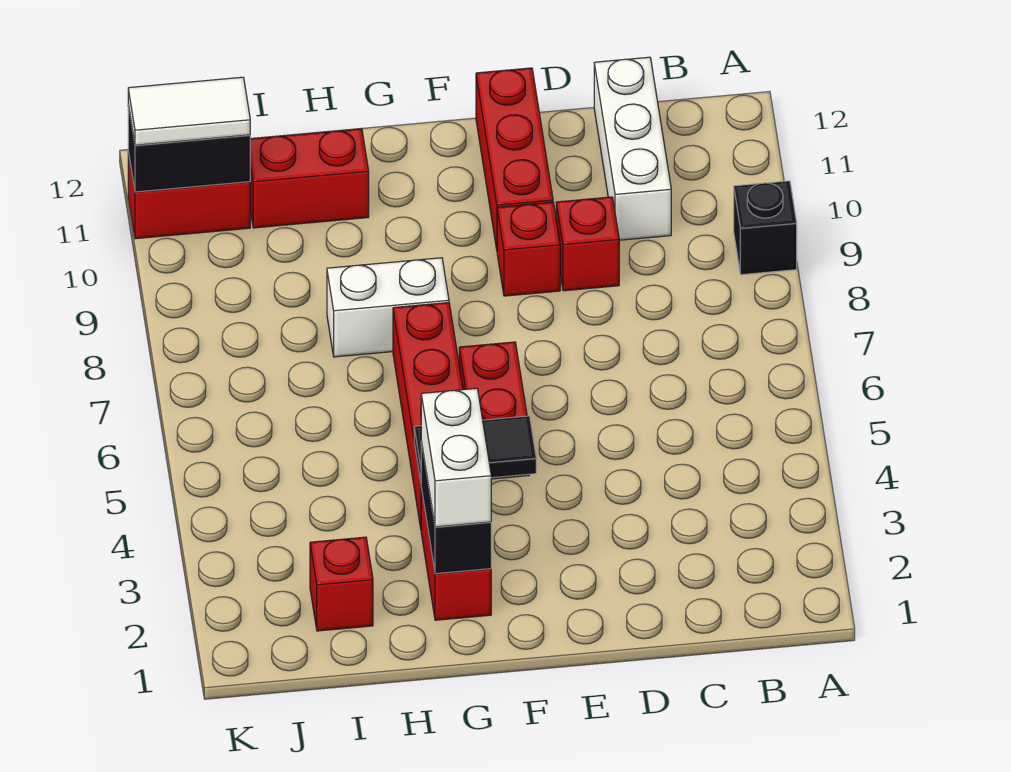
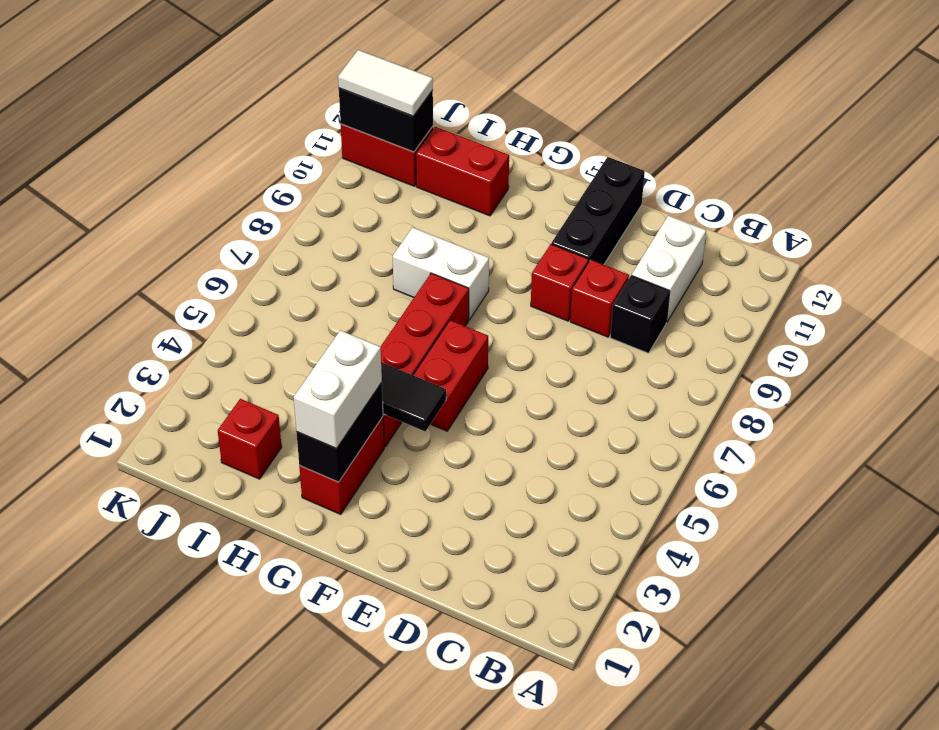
black brick A9 level 1 -> black brick C9 level 1
white brick C10:C12 level 1 -> white brick C10:C11 level 1
red brick E10:E12 level 1 -> black brick E10:E12 level 1

